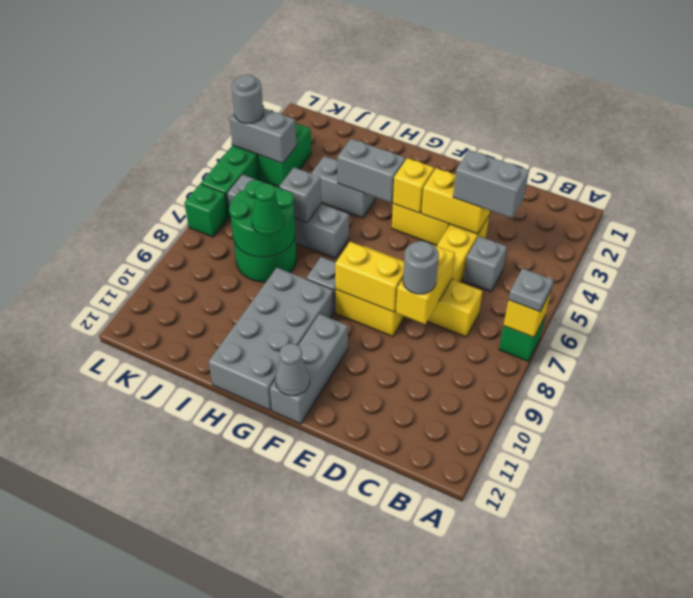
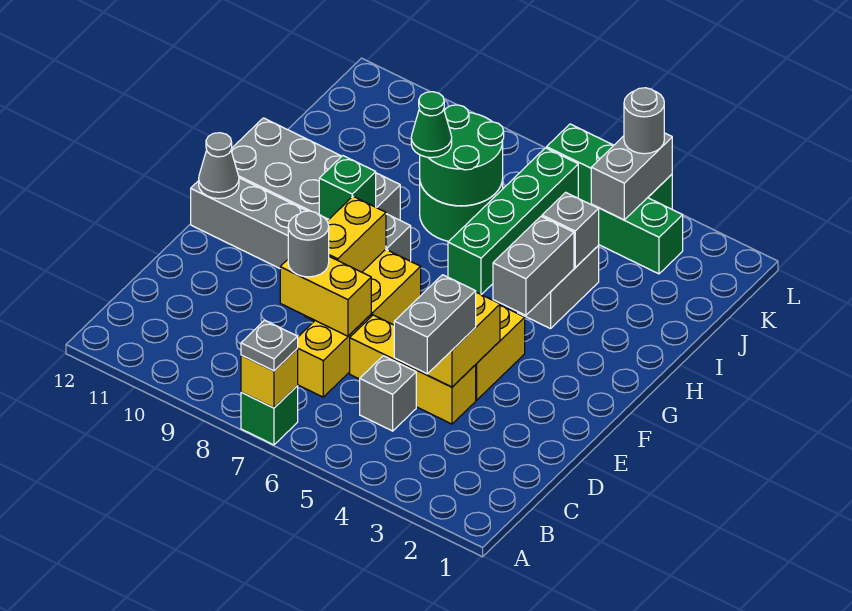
yellow brick F4 level 2 -> none
grey brick H6:K6 level 1 -> green brick H6:K6 level 1
grey brick I6 level 2 -> grey brick I4 level 2
green brick L7 level 1 -> green brick G9 level 2

